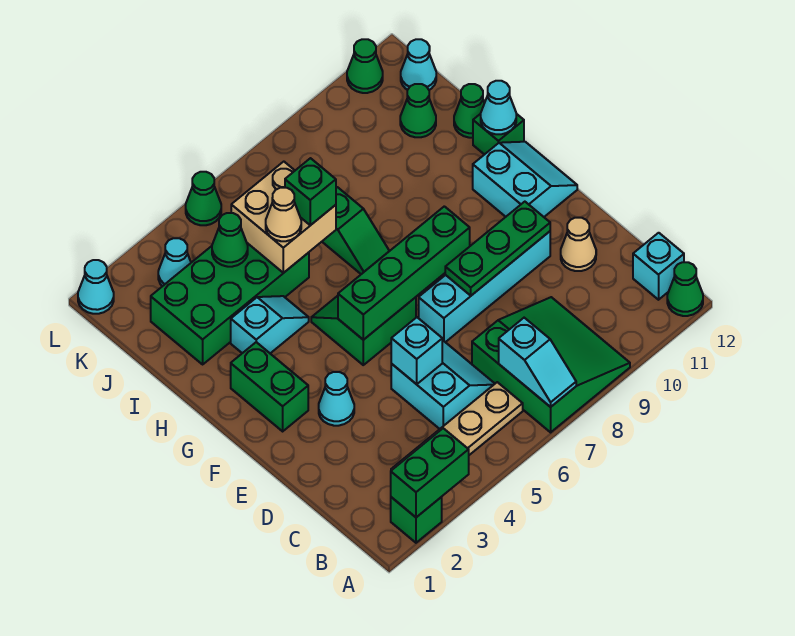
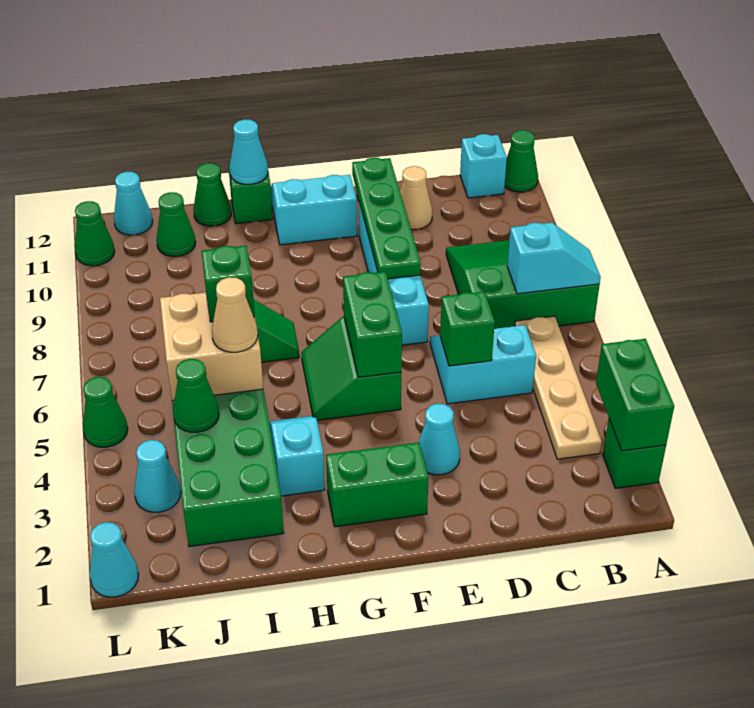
cyan brick D5 level 2 -> green brick D5 level 2
green plate E8:E10 level 2 -> green plate E8:E11 level 2
green brick F5:F8 level 2 -> green brick F5:F6 level 2

